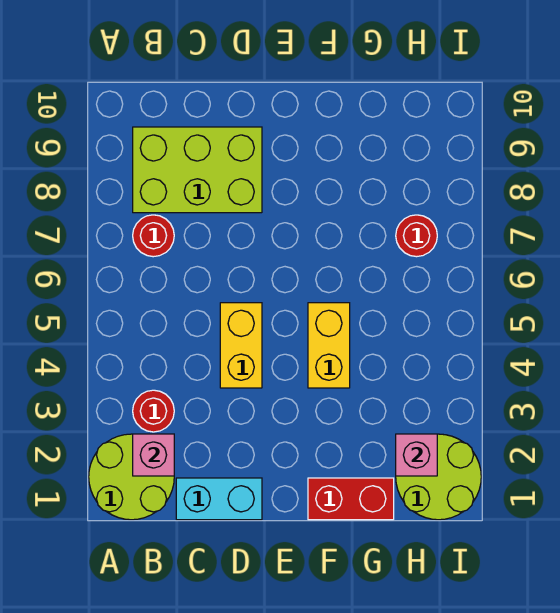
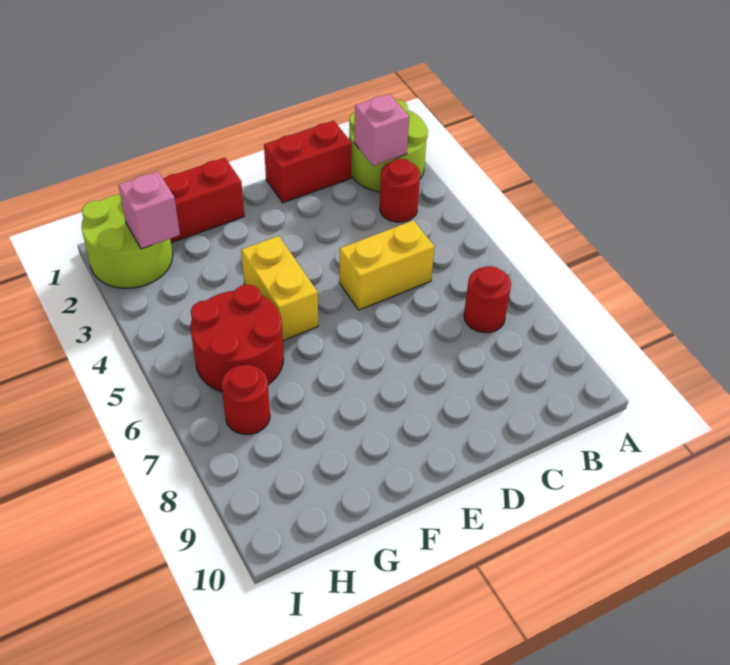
lime brick B8:D9 level 1 -> none
cyan brick C1:D1 level 1 -> red brick C1:D1 level 1
yellow brick D4:D5 level 1 -> yellow brick C5:D5 level 1
none -> red round brick G5:H6 level 1

